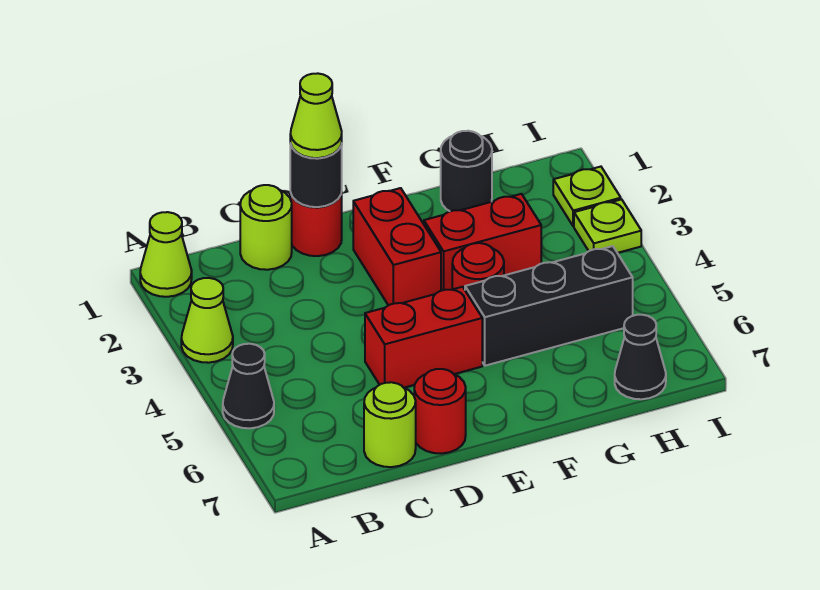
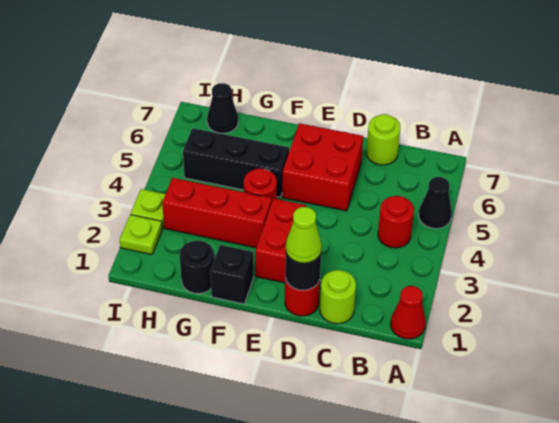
lime cone A1 level 1 -> red cone A1 level 1
lime cone A3 level 1 -> none
red brick D5:E5 level 1 -> red brick D5:E6 level 1
red round brick D7 level 1 -> red round brick B4 level 1
none -> black brick F1 level 1
red brick F3:G3 level 1 -> red brick F3:H3 level 1

